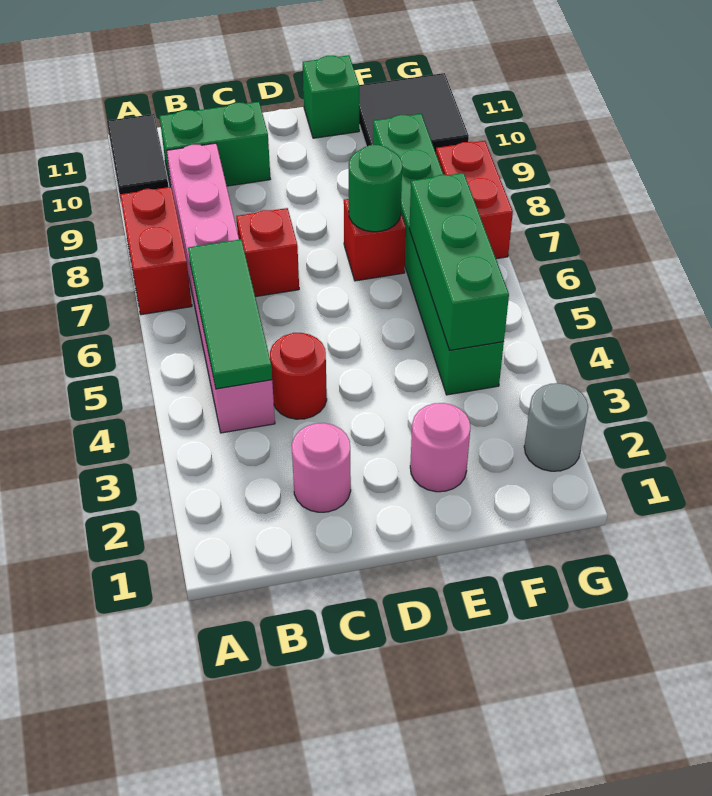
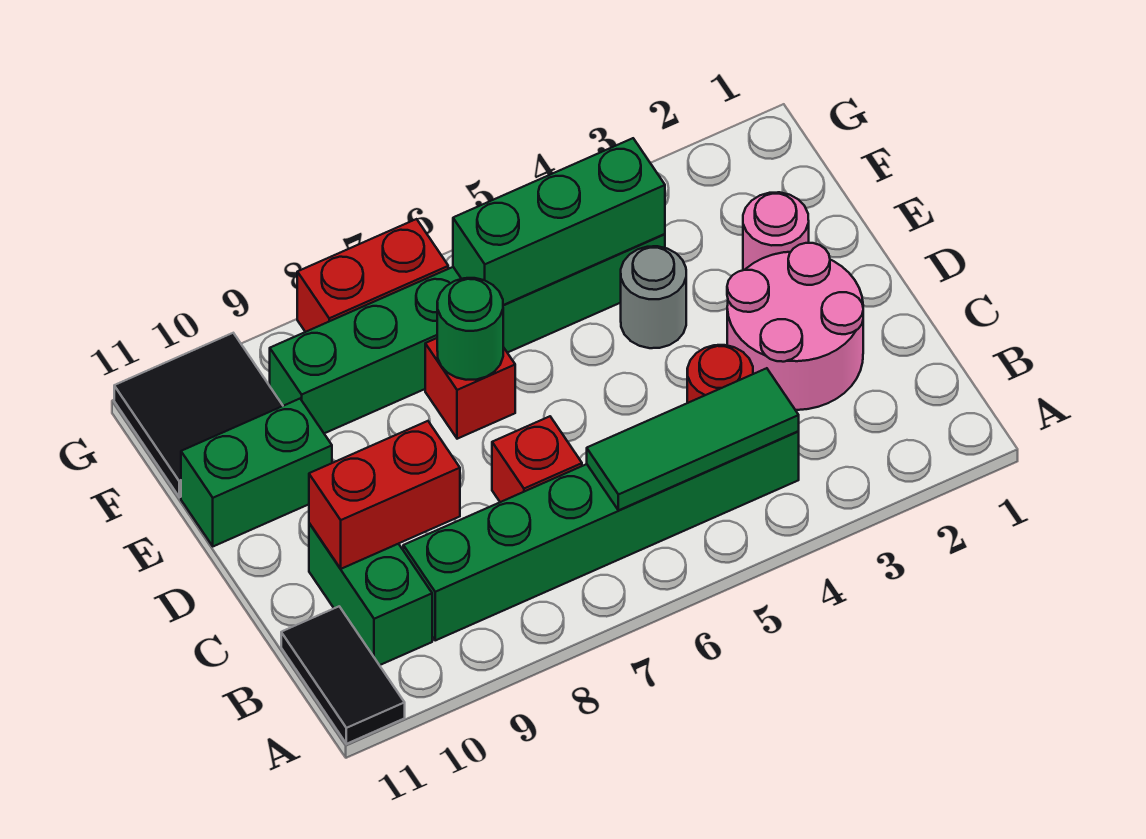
red brick A7:A8 level 1 -> red brick C9:C10 level 2
black tile A10:A11 level 1 -> black tile A11:B11 level 1
pink brick B4:B9 level 1 -> green brick B4:B9 level 1
pink round brick C2 level 1 -> pink round brick C2:D3 level 1
green brick E11 level 1 -> green brick E10:E11 level 1
grey round brick G2 level 1 -> grey round brick E4 level 1

